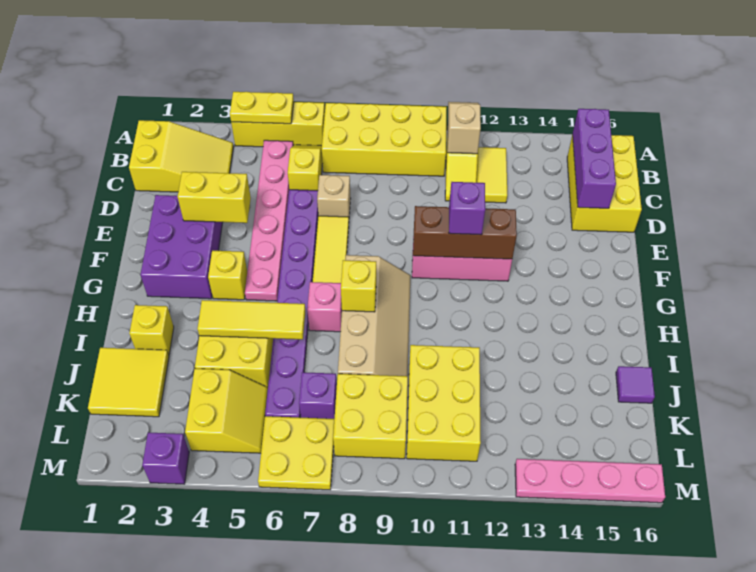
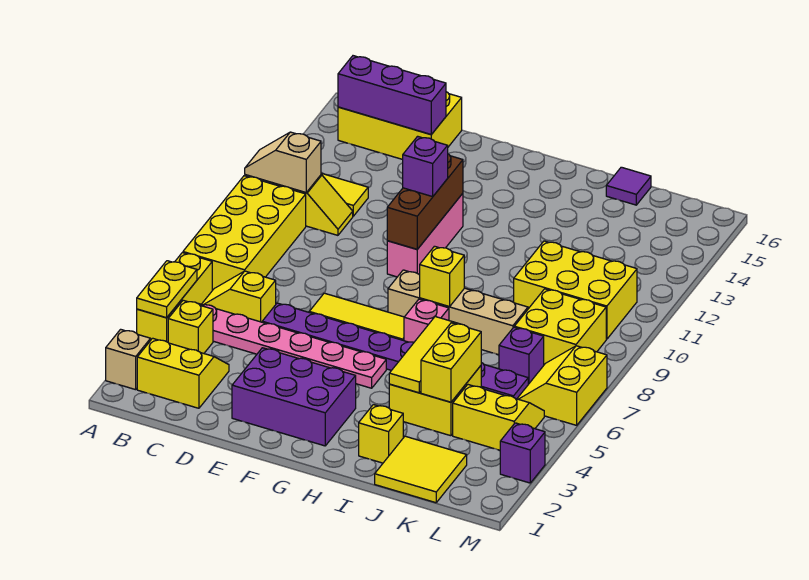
yellow slope B1:C3 level 1 top 1 -> yellow slope B2:C3 level 1 top 2
tan brick D7 level 1 -> tan brick A2 level 1
yellow brick E3:E4 level 2 -> yellow brick J4:J5 level 2
yellow brick G4 level 1 -> yellow brick B4 level 1
yellow plate L6:M7 level 1 -> yellow slope L6:M7 level 1 top M
pink plate M13:M16 level 1 -> none

